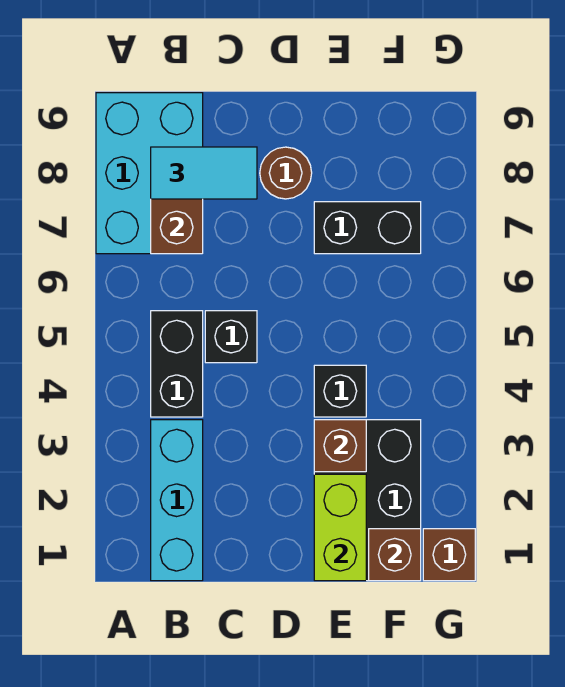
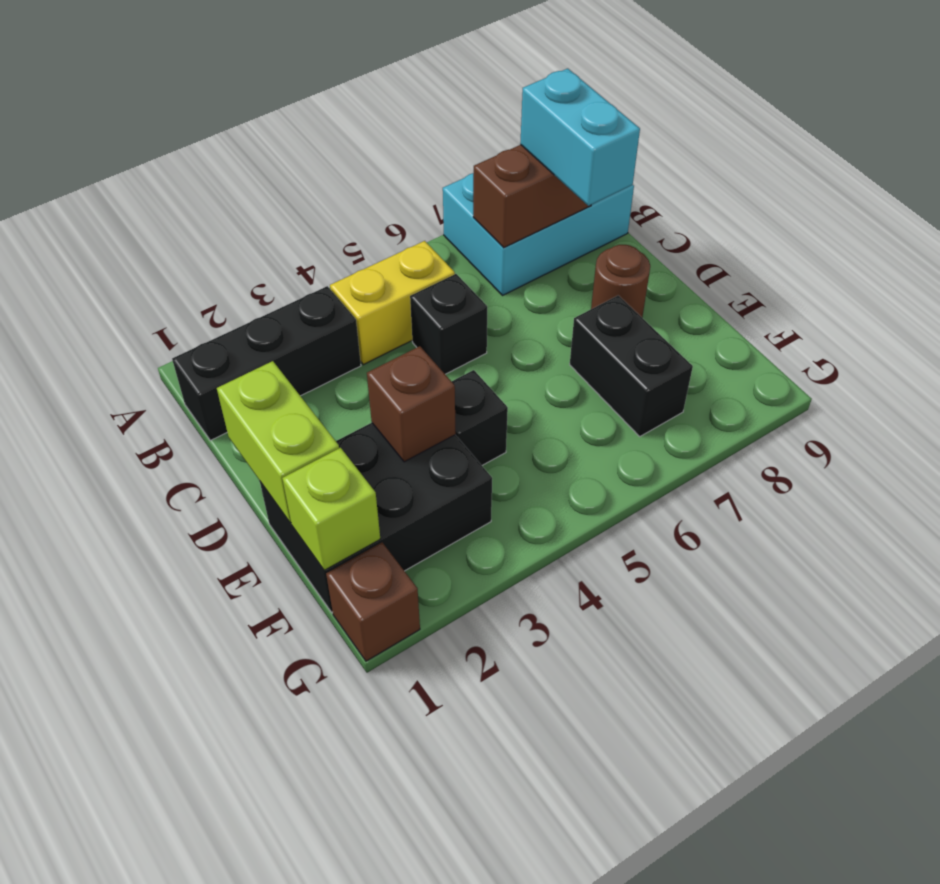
cyan brick B1:B3 level 1 -> black brick B1:B3 level 1
black brick B4:B5 level 1 -> yellow brick B4:B5 level 1
cyan tile B8:C8 level 3 -> cyan brick B8:C8 level 3
lime brick E1:E2 level 2 -> lime brick D1:E1 level 2
brown brick F1 level 2 -> lime brick F1 level 2

